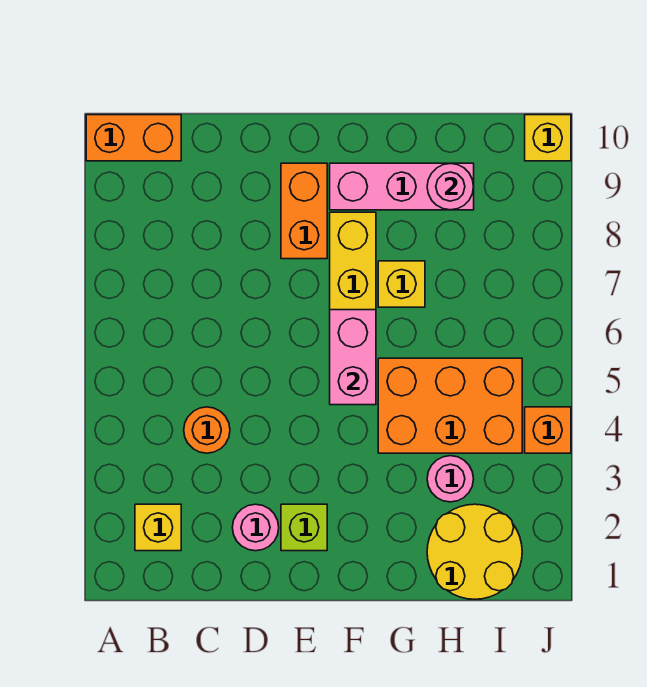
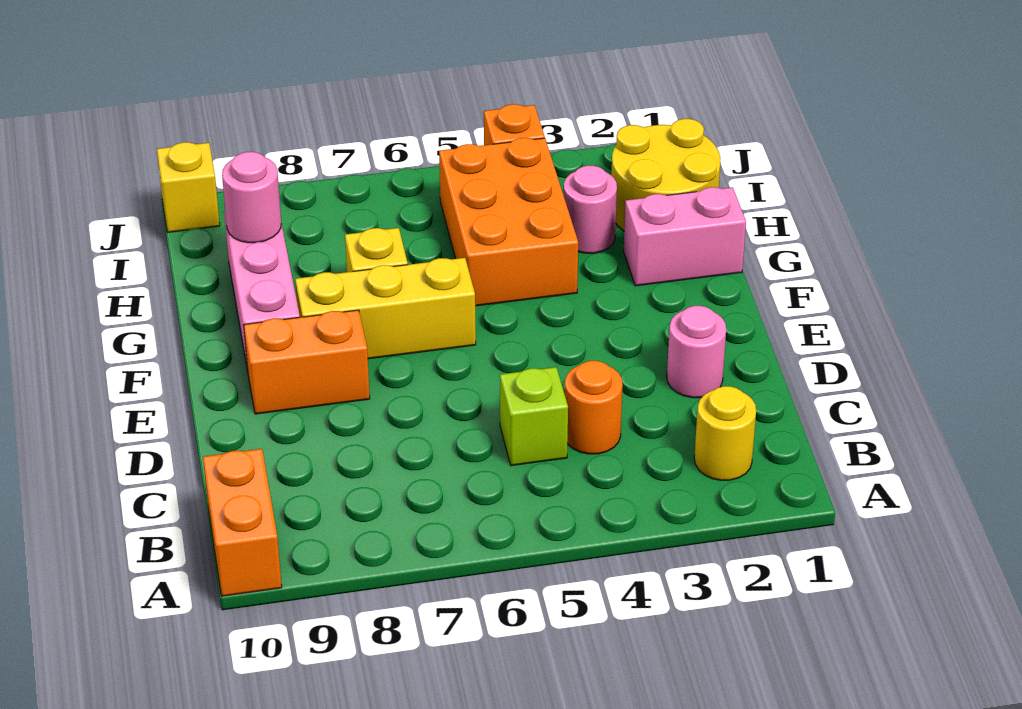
yellow brick B2 level 1 -> yellow round brick B2 level 1
lime brick E2 level 1 -> lime brick C5 level 1
pink brick F5:F6 level 2 -> pink brick G1:G2 level 1

